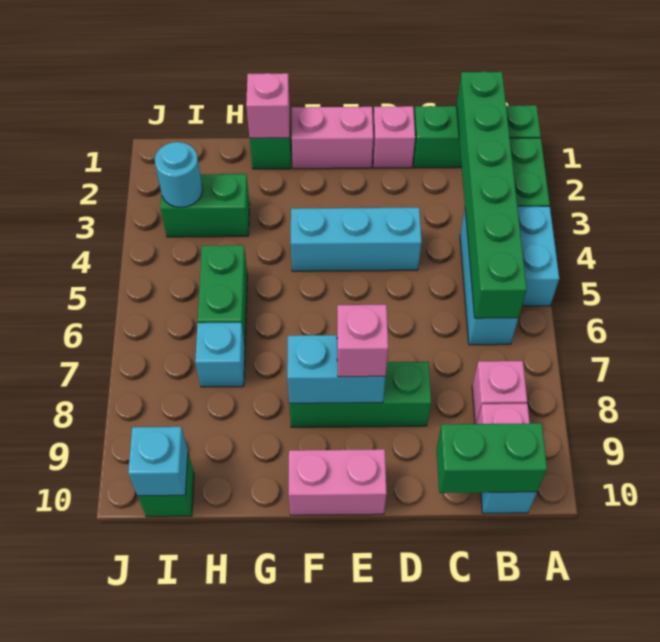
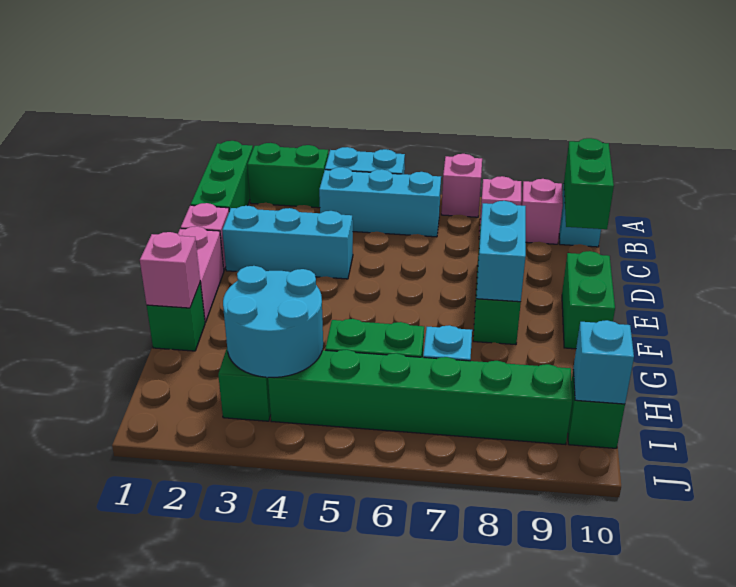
green brick B1:B6 level 2 -> green brick I4:I9 level 1
cyan brick D4:F4 level 1 -> cyan brick D2:D4 level 1
pink brick E8 level 3 -> pink brick A7 level 1
pink brick E10:F10 level 1 -> green brick E10:F10 level 1
cyan round brick I3 level 2 -> cyan round brick H3:I4 level 2

